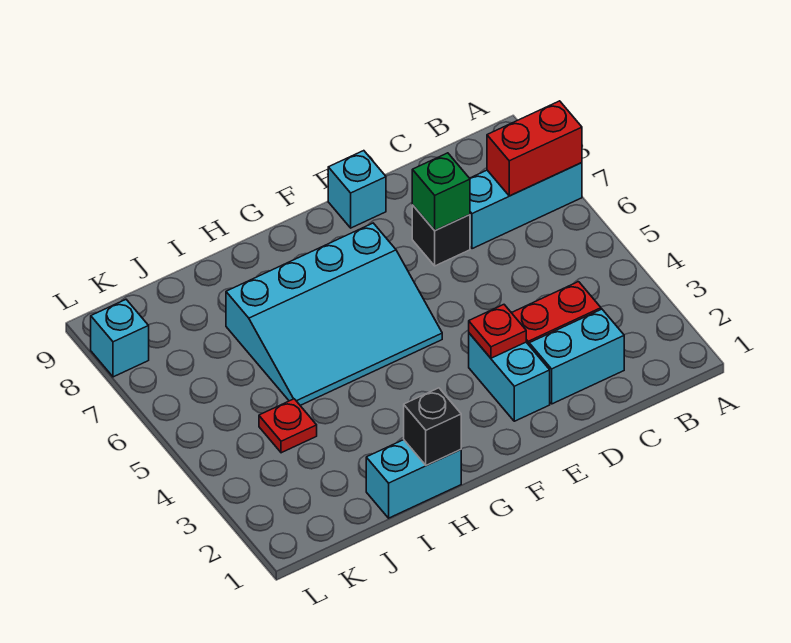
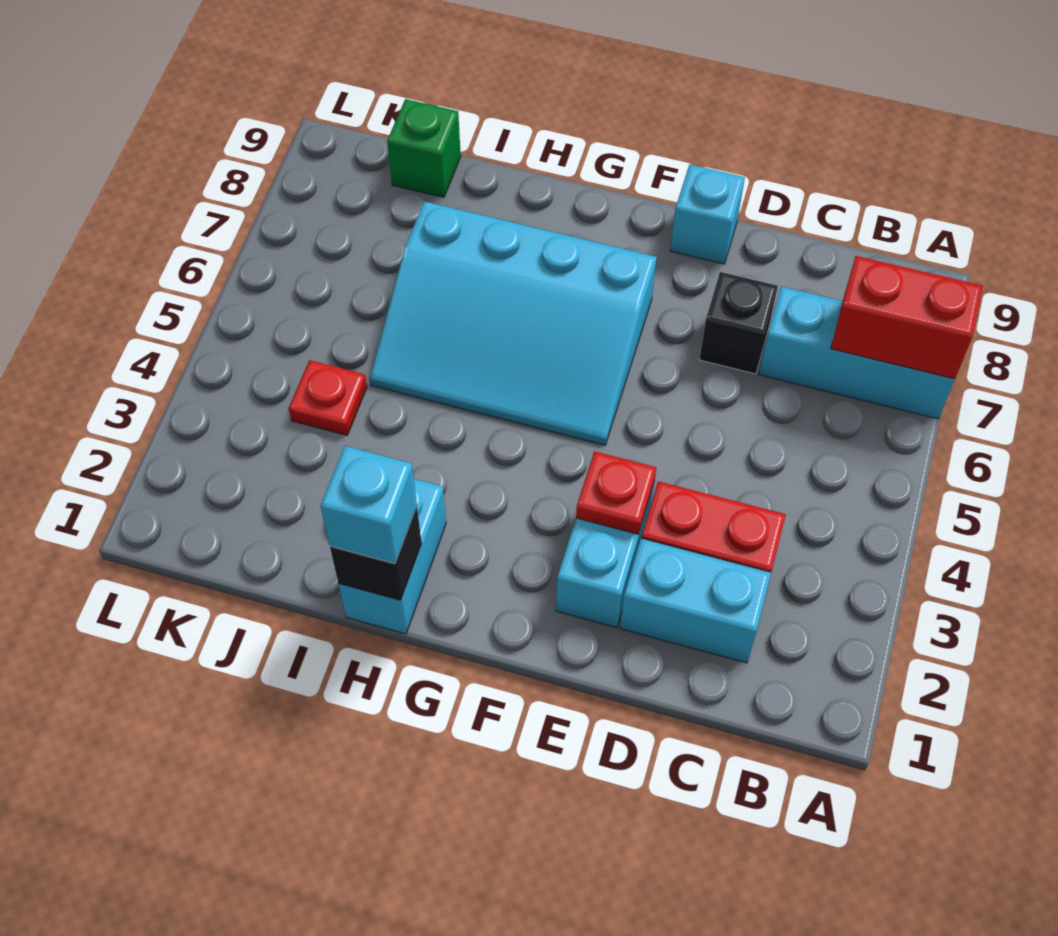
green brick D7 level 2 -> green brick J9 level 1
cyan brick H1:I1 level 1 -> cyan brick H1:H2 level 1
cyan brick L8 level 1 -> cyan brick H1 level 3

